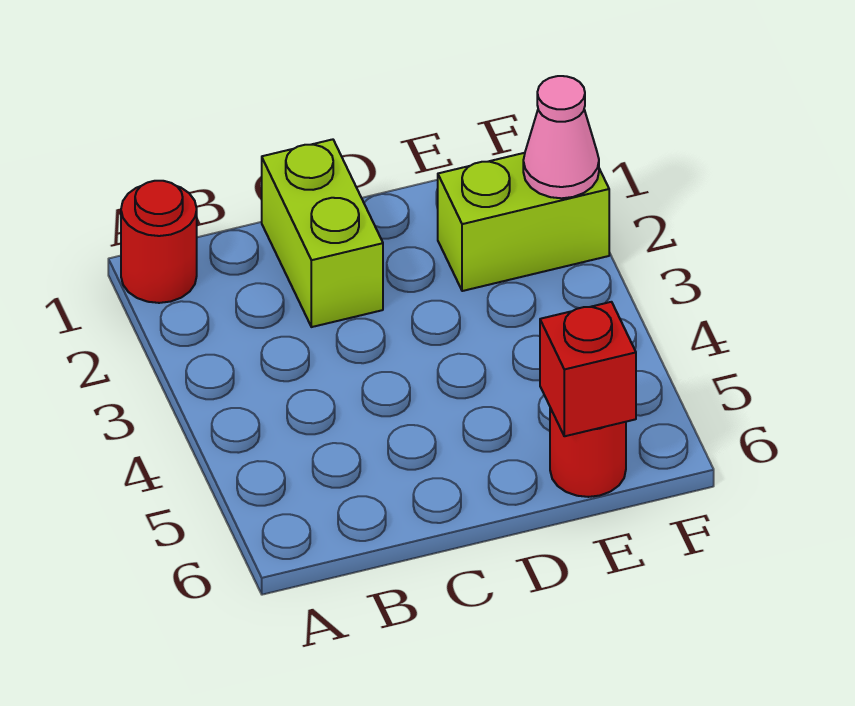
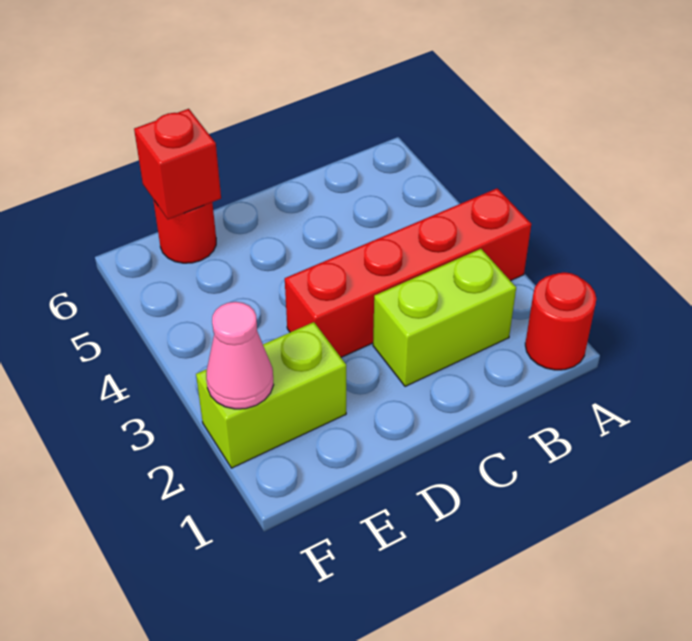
none -> red brick A3:D3 level 1
lime brick C1:C2 level 1 -> lime brick B2:C2 level 1

